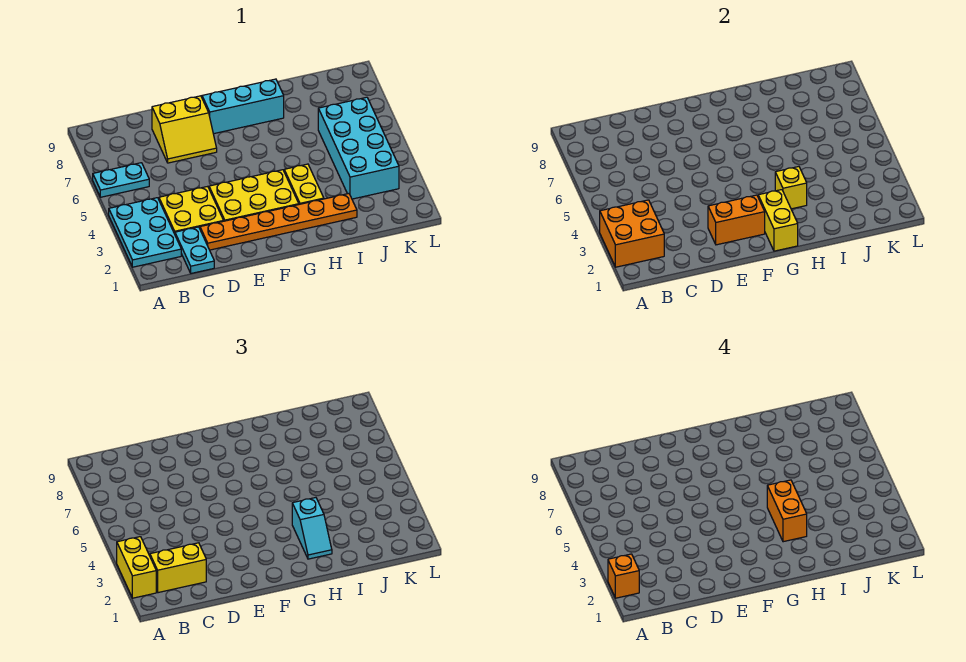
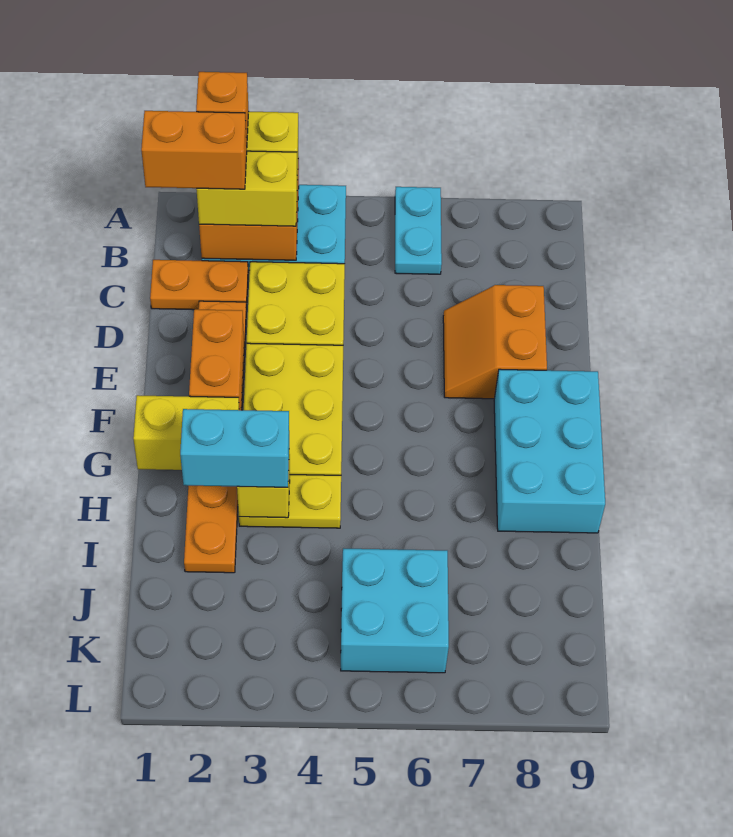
yellow brick B2:C2 level 3 -> yellow brick B2:B3 level 3
cyan plate C1:C2 level 1 -> orange plate C1:C2 level 1
yellow slope D7:E8 level 1 top 8 -> orange slope D7:E8 level 1 top 8
cyan brick F8:H8 level 1 -> cyan brick F8:H9 level 1
cyan slope H2:H3 level 3 top 3 -> cyan brick H2:H3 level 3
orange brick H3:H4 level 4 -> orange brick B1:B2 level 4
cyan brick J3:K6 level 1 -> cyan brick J5:K6 level 1

